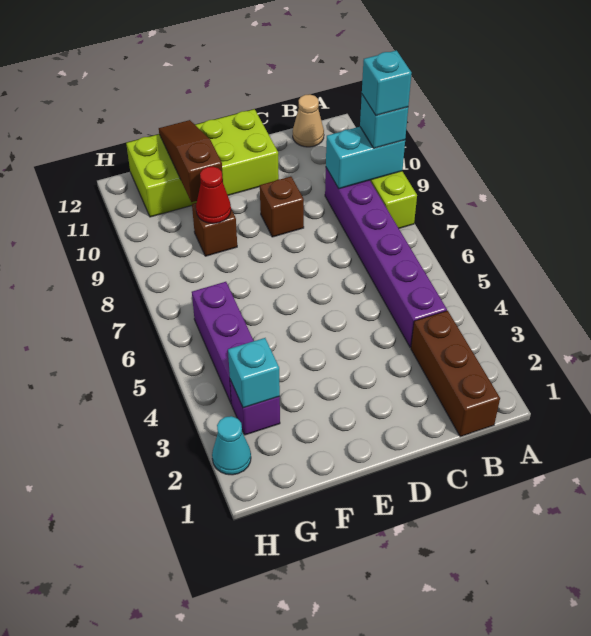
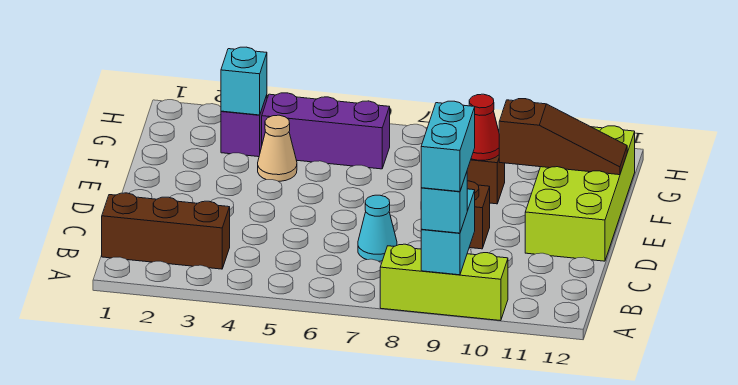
cyan brick A9 level 4 -> cyan brick A9:B9 level 4
purple brick B4:B9 level 1 -> none
tan cone B12 level 1 -> tan cone F4 level 1
cyan cone H2 level 1 -> cyan cone C7 level 1

